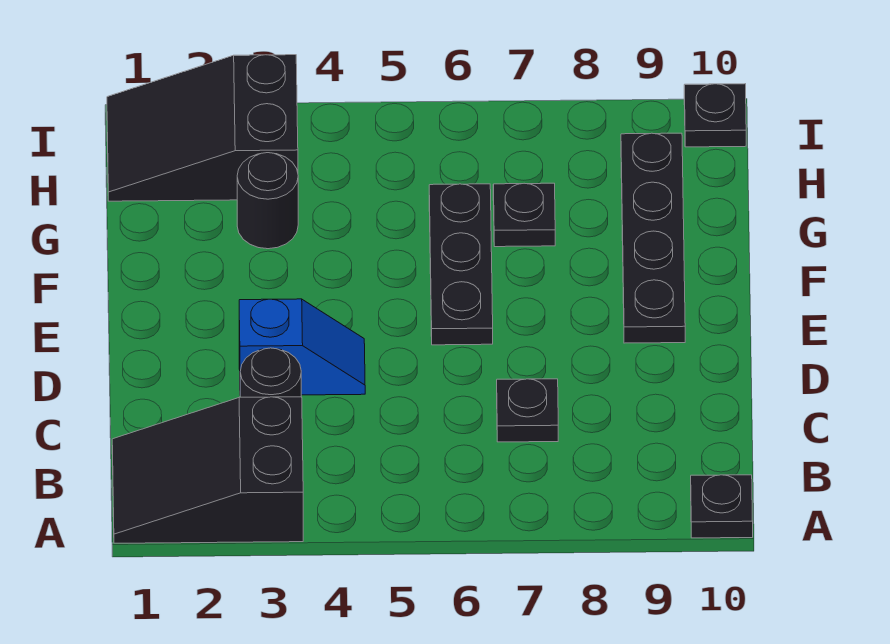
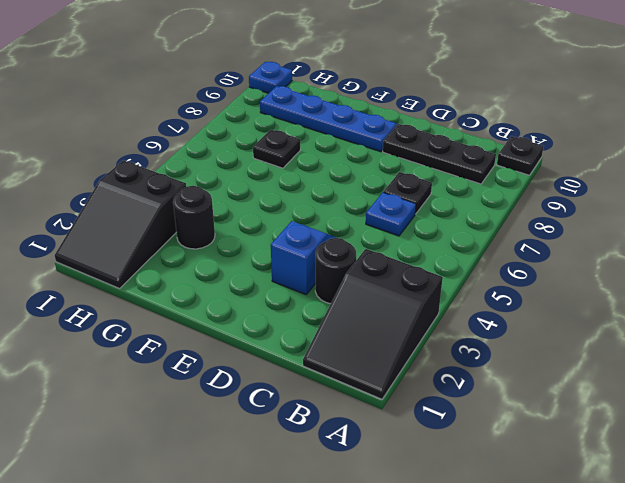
none -> blue plate C6 level 1
black plate E6:G6 level 1 -> black plate B9:D9 level 1
black plate E9:H9 level 1 -> blue plate E9:H9 level 1
black plate I10 level 1 -> blue plate I10 level 1

